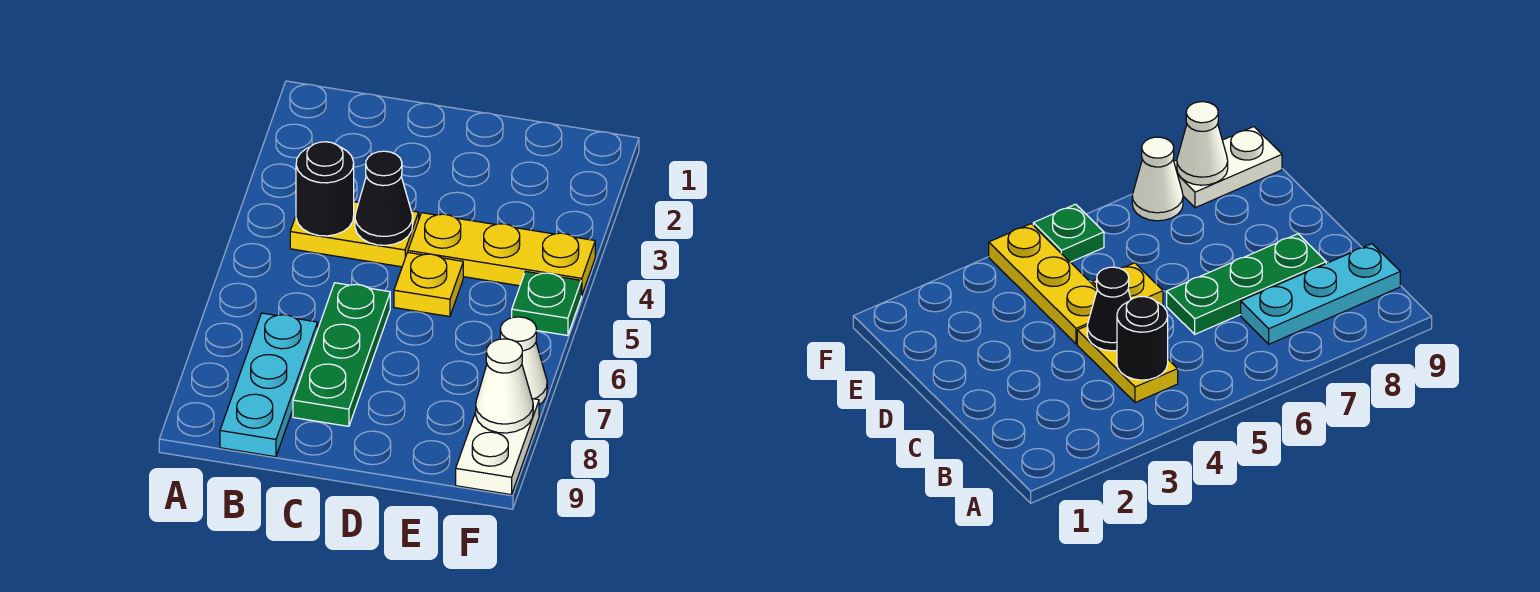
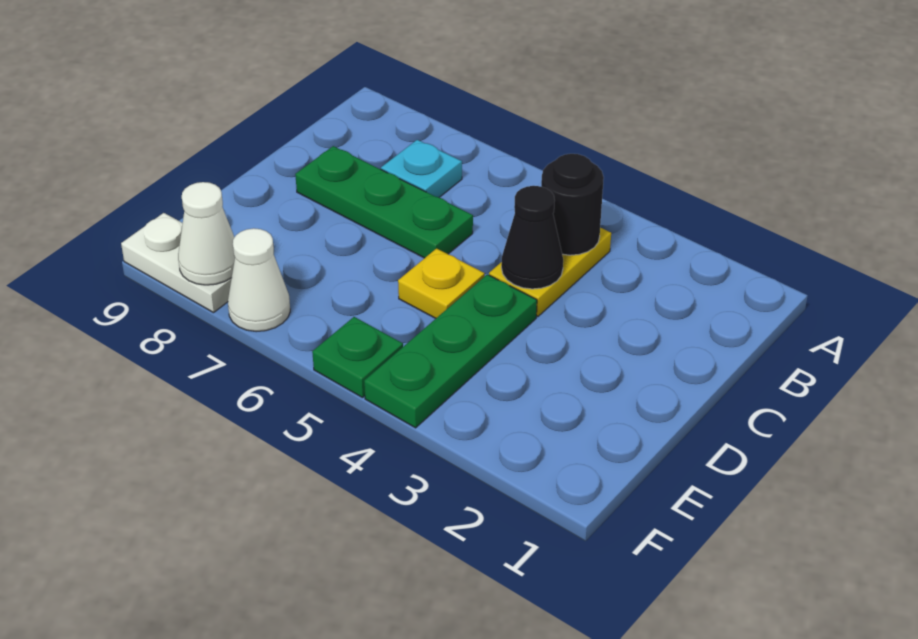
cyan plate B7:B9 level 1 -> cyan plate B7 level 1
yellow plate D4:F4 level 1 -> green plate D4:F4 level 1

